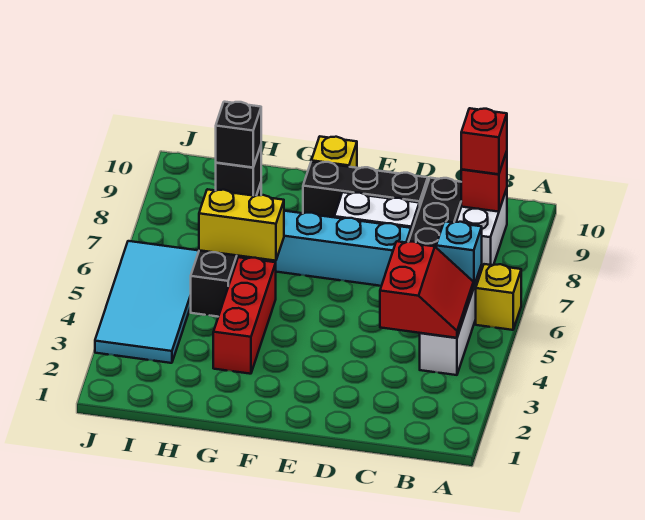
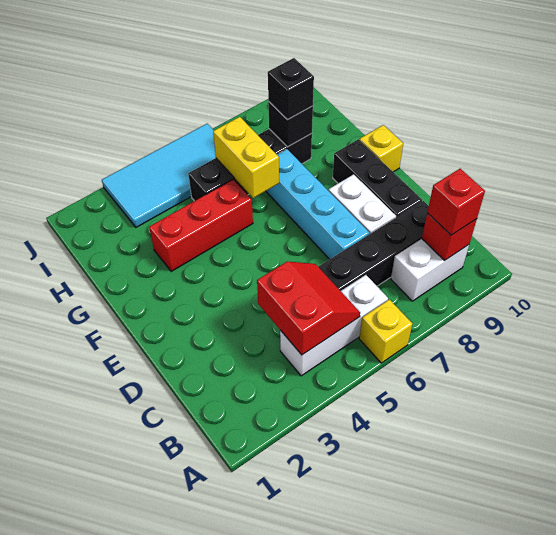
red slope B4:C5 level 2 top C -> red slope B4:C5 level 2 top 4
cyan brick B6 level 2 -> none

